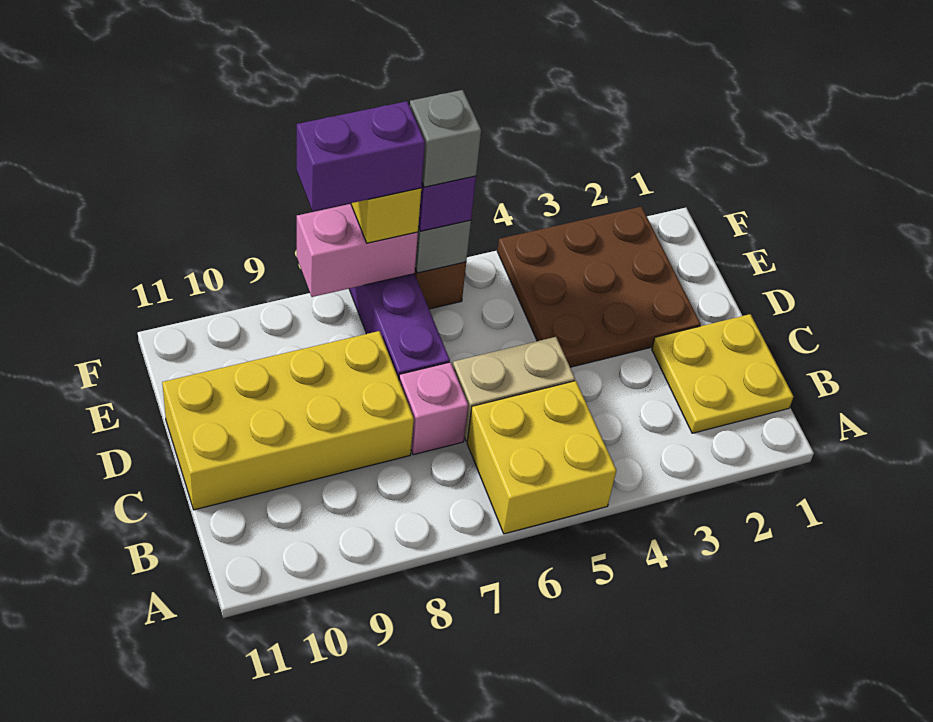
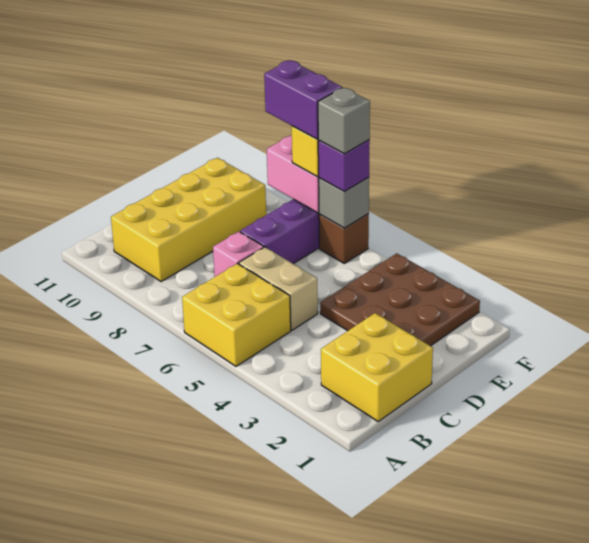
yellow plate B1:C2 level 1 -> yellow brick B1:C2 level 1
yellow brick C8:D11 level 1 -> yellow brick B9:E10 level 1

